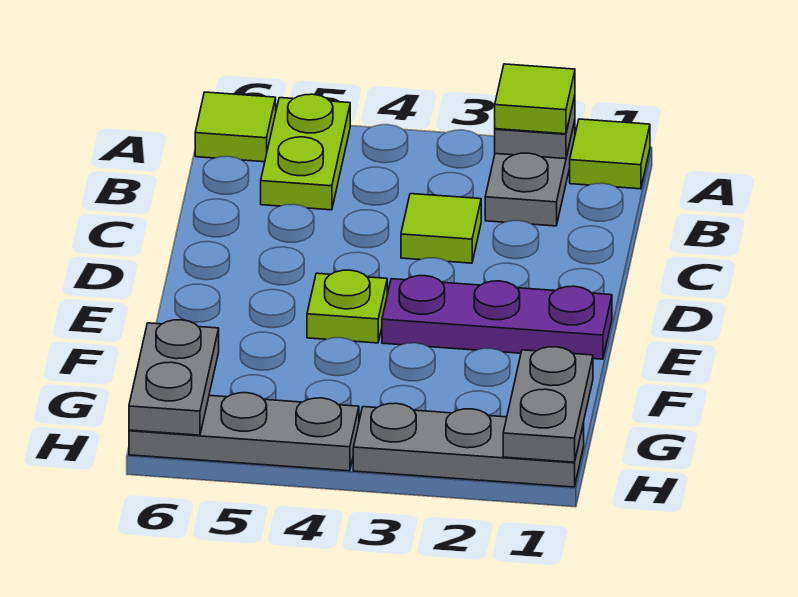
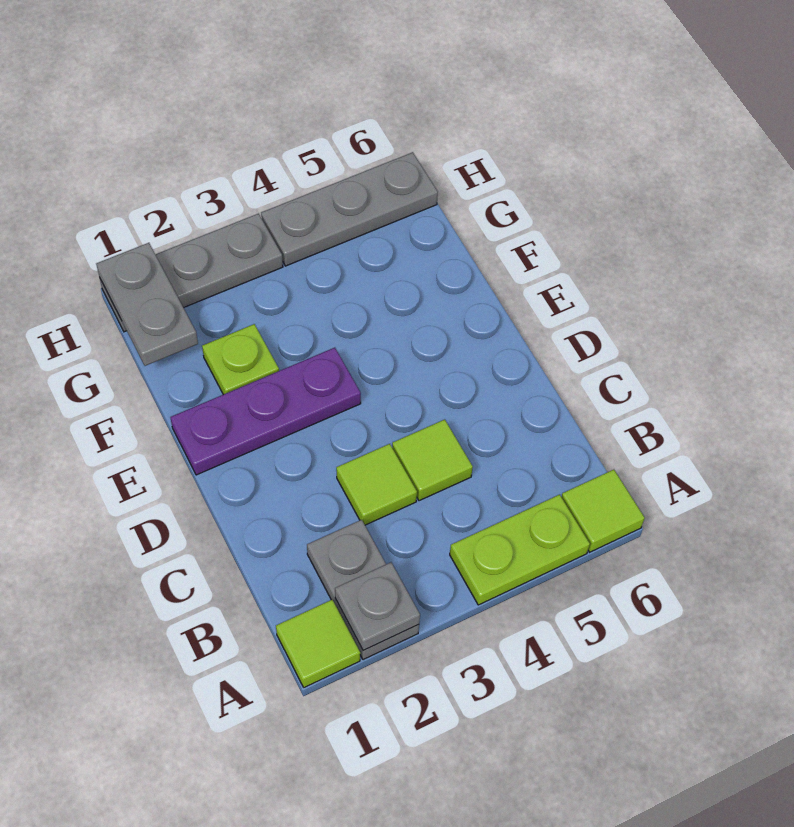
lime tile A2 level 3 -> lime tile C4 level 1
lime plate A5:B5 level 1 -> lime plate A4:A5 level 1
lime plate E4 level 1 -> lime plate F2 level 1
grey plate G6:H6 level 2 -> none

